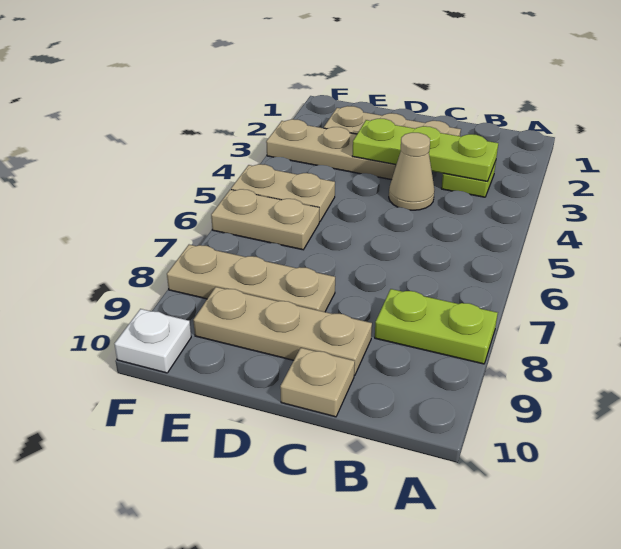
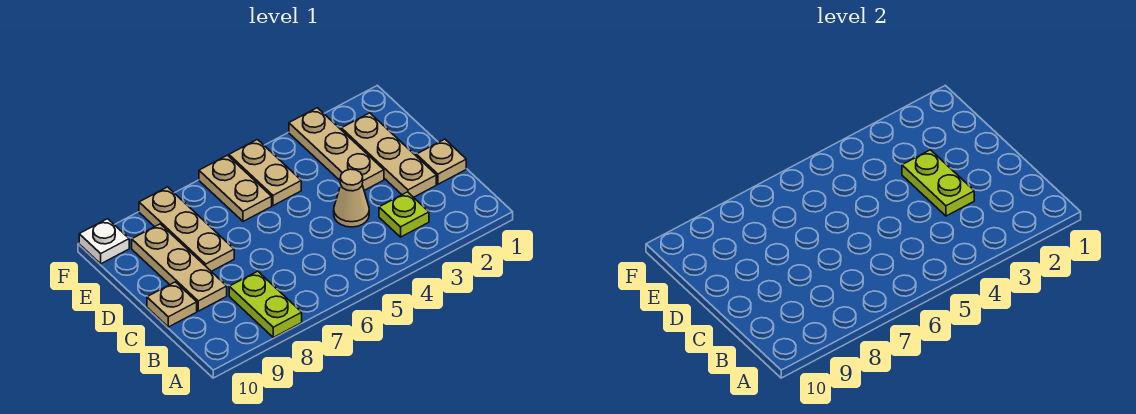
lime plate B3:D3 level 2 -> lime plate C3:D3 level 2
none -> tan plate C1 level 1

